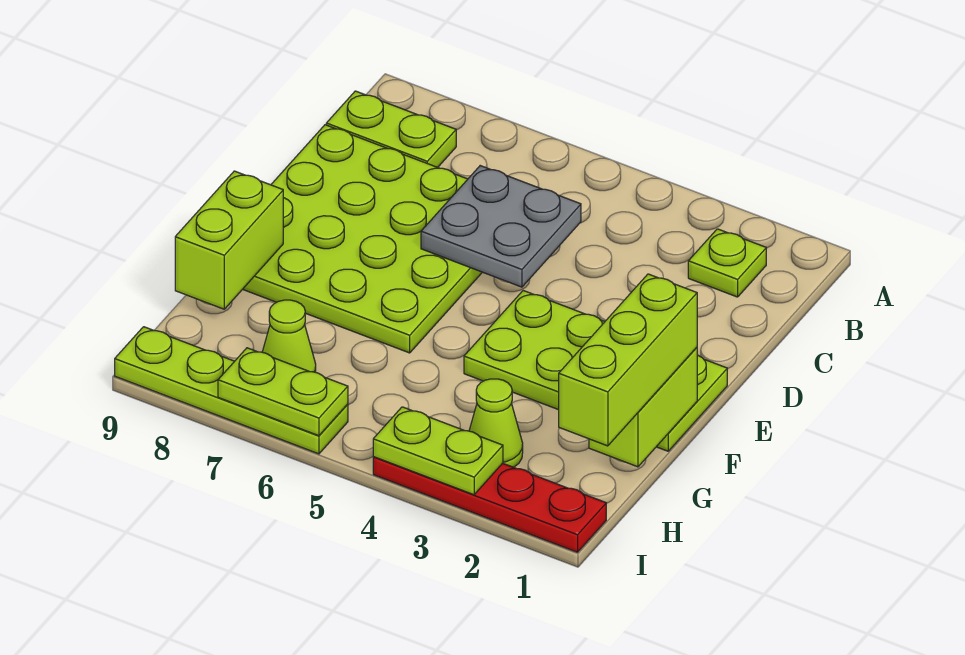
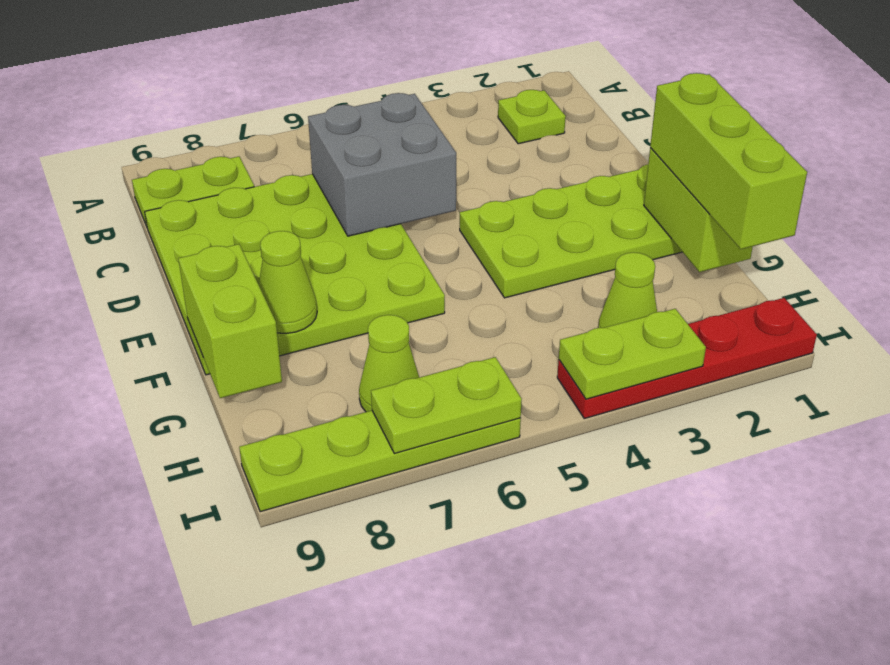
grey plate C5:D6 level 2 -> grey brick C5:D6 level 2
none -> lime cone F8 level 2

